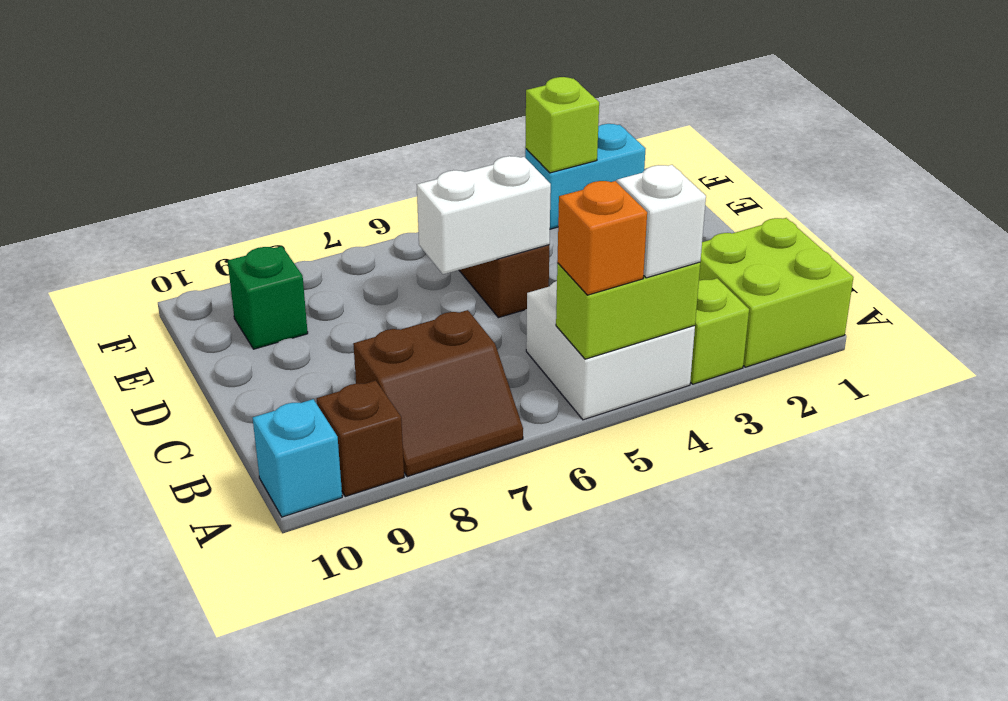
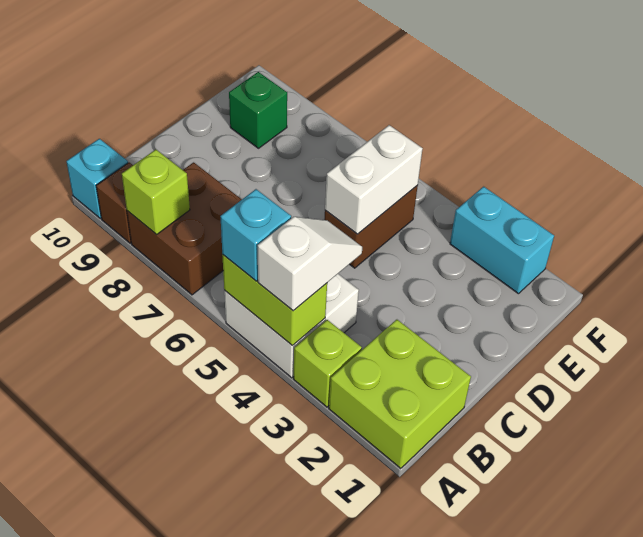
orange brick A5 level 3 -> cyan brick A5 level 3
brown slope A7:B8 level 1 top B -> brown brick A7:B8 level 1
white brick D5:D6 level 2 -> white brick D5:E5 level 2
lime brick F3 level 2 -> lime brick A8 level 2

